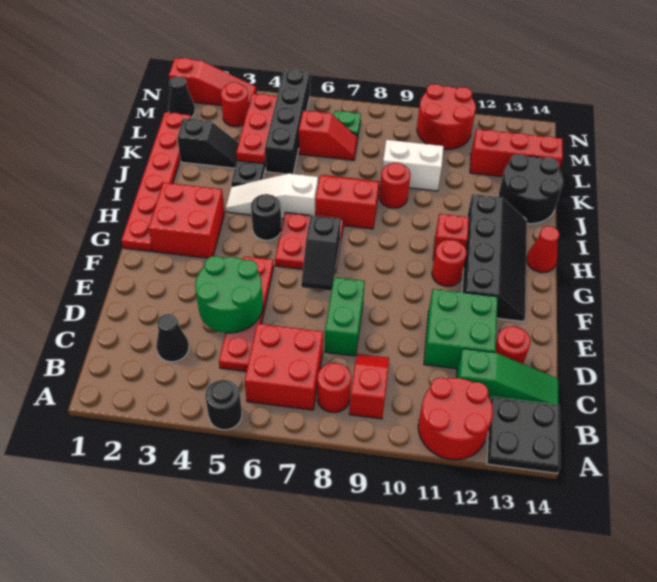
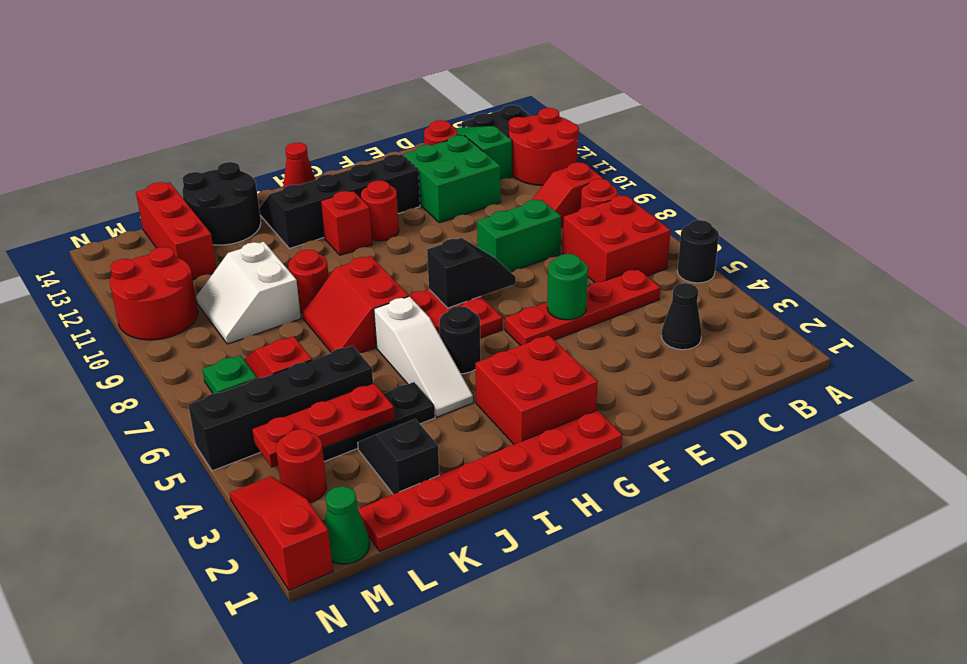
green round brick D4:E5 level 2 -> green round brick E5 level 2
black cone M1 level 1 -> green cone M1 level 1

